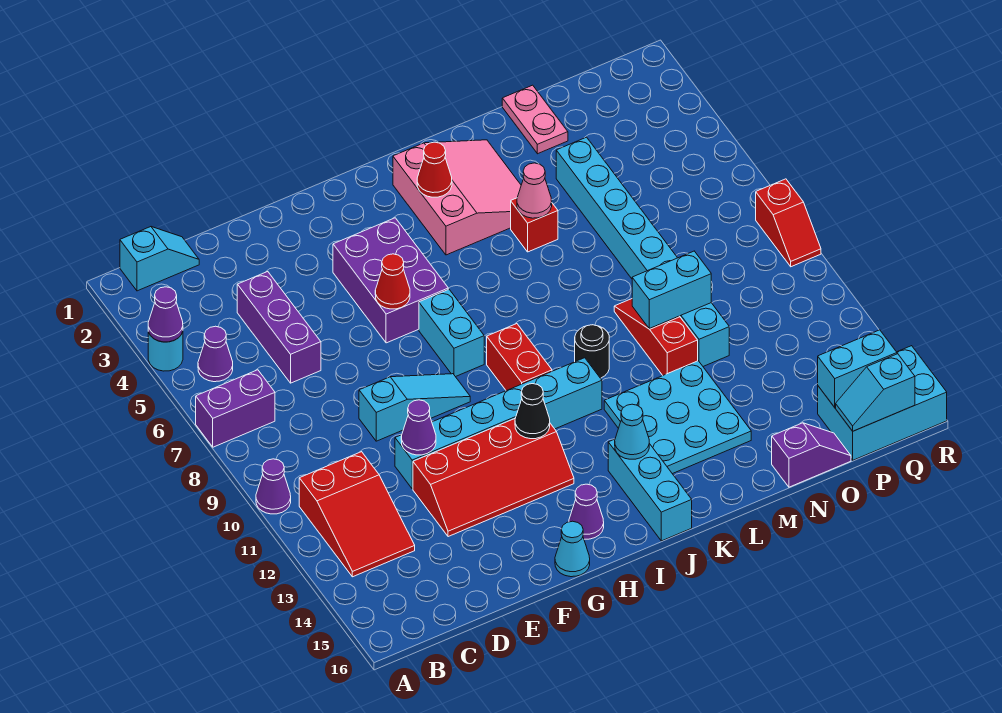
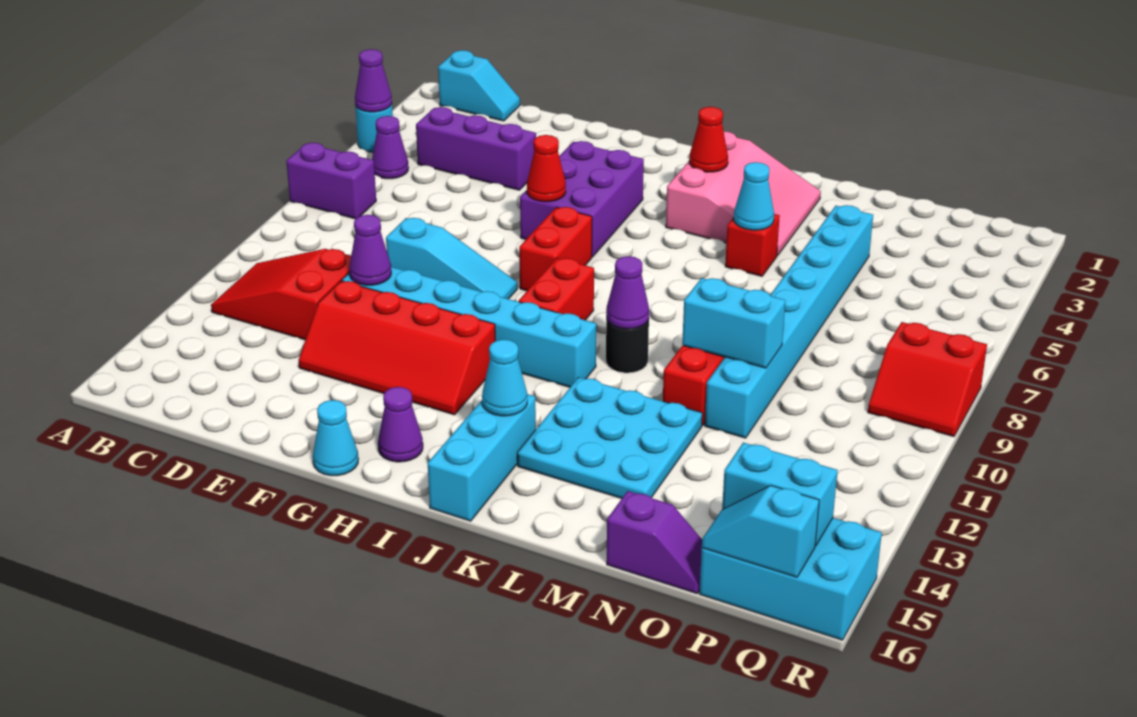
purple cone A10 level 1 -> purple cone K10 level 2
red slope B11:C13 level 1 top 11 -> red slope B11:D12 level 1 top D
purple brick D4:D6 level 1 -> purple brick C4:E4 level 1
cyan brick H7:H8 level 1 -> red brick H7:H8 level 1
black cone H12 level 2 -> none
pink cone L5 level 2 -> cyan cone L5 level 2
pink plate N1:N2 level 1 -> none
red slope R8:R9 level 1 top 8 -> red slope Q8:R9 level 1 top 8

